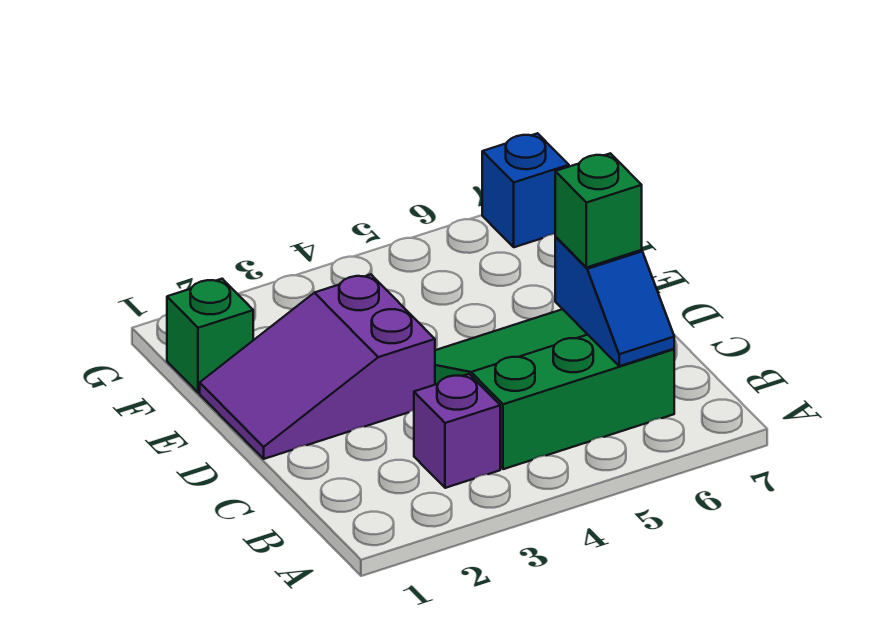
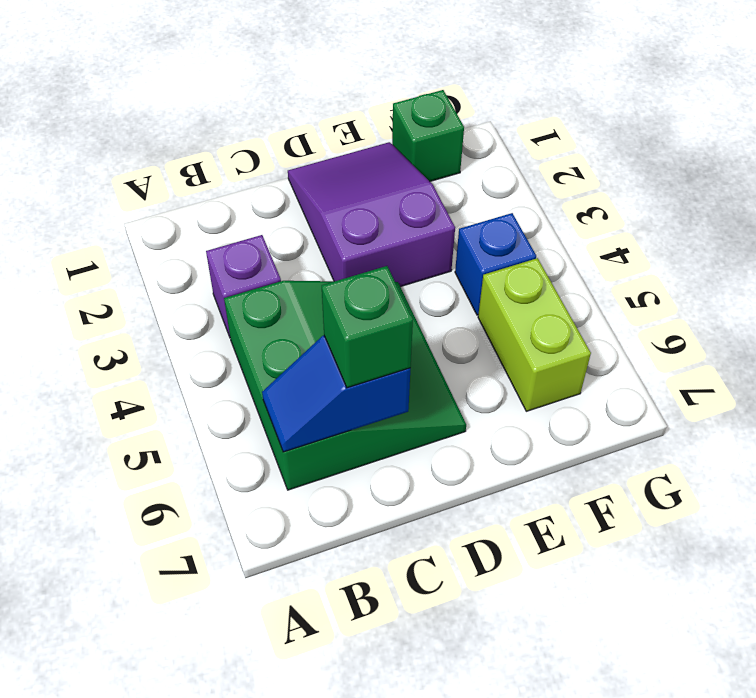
none -> lime brick F5:F6 level 1
blue brick G7 level 1 -> blue brick F4 level 1

